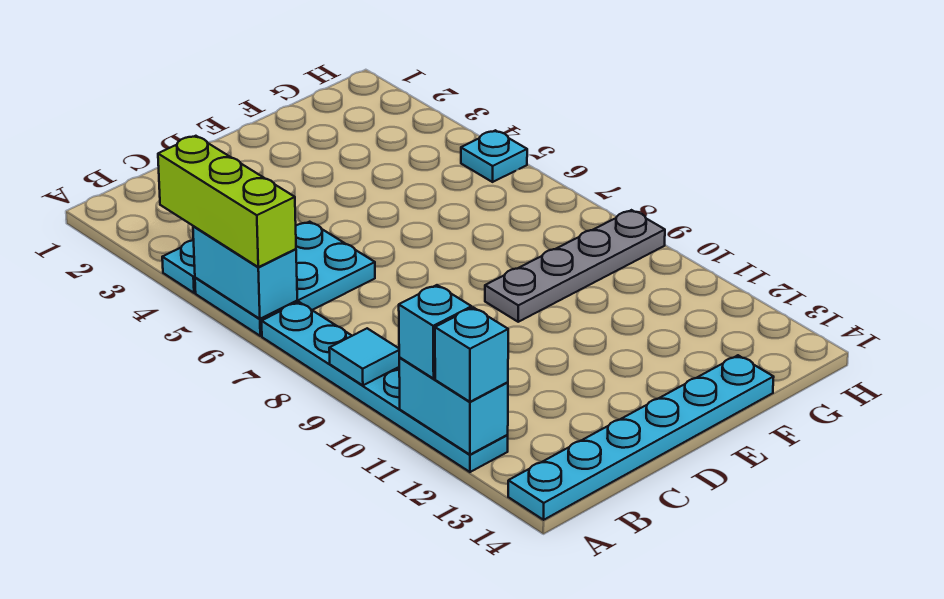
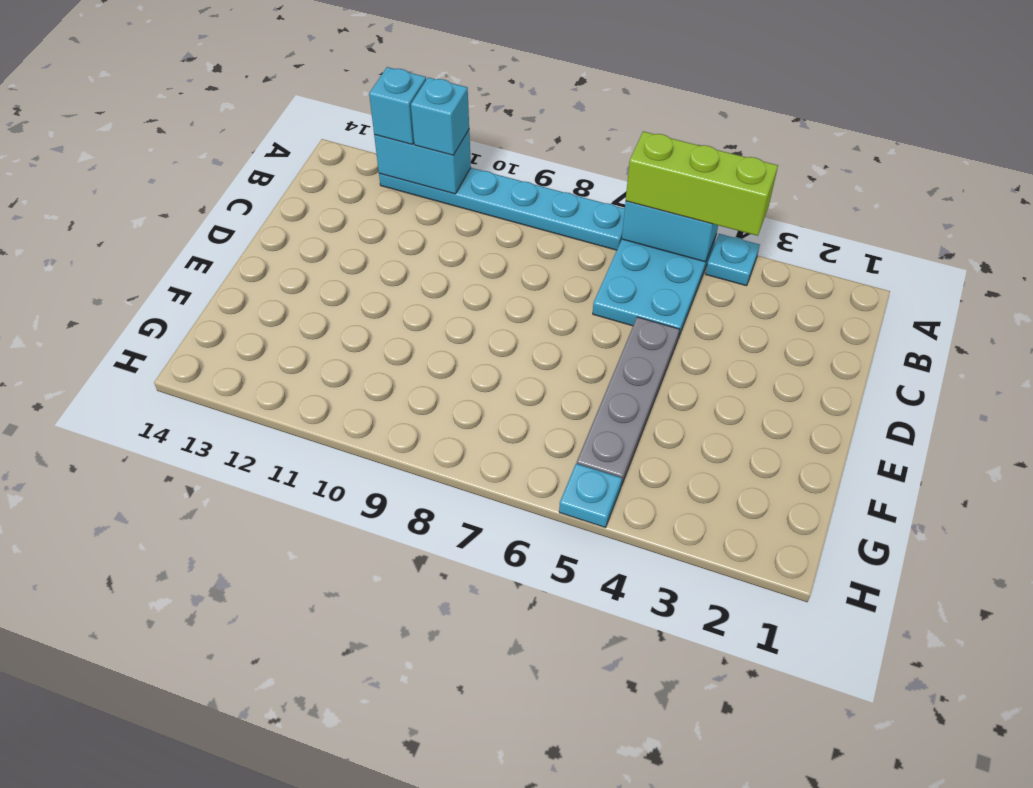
cyan tile A9 level 2 -> none
cyan plate A14:F14 level 1 -> none
grey plate E9:H9 level 1 -> grey plate D5:G5 level 1

